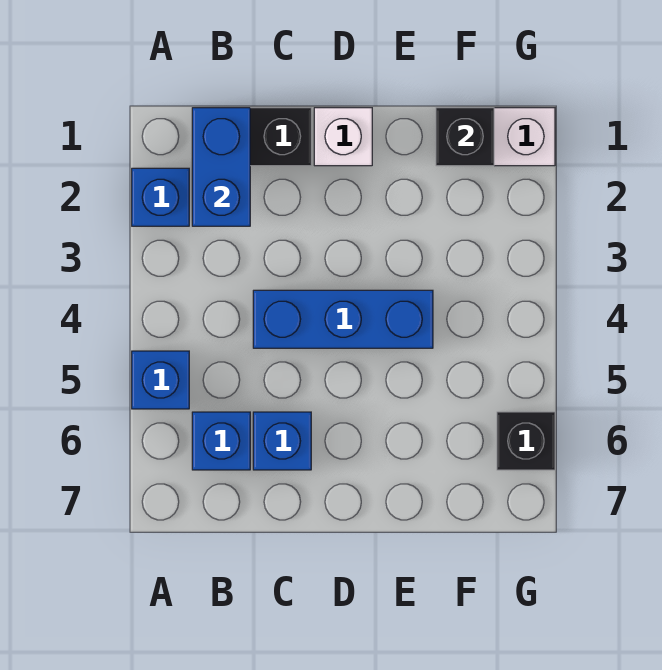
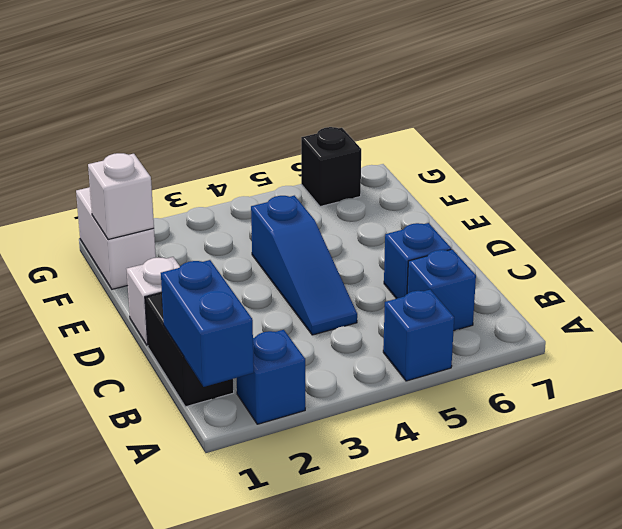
blue brick B1:B2 level 2 -> blue brick A1:B1 level 2
blue brick C4:E4 level 1 -> blue slope C4:E4 level 1 top E
black brick F1 level 2 -> white brick F1 level 2

